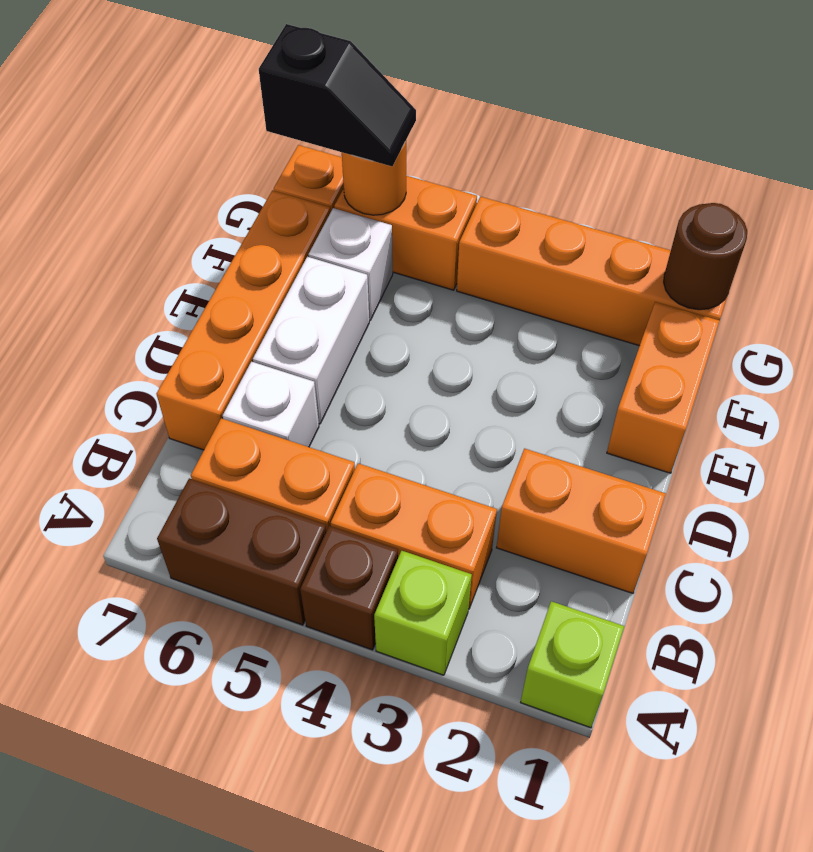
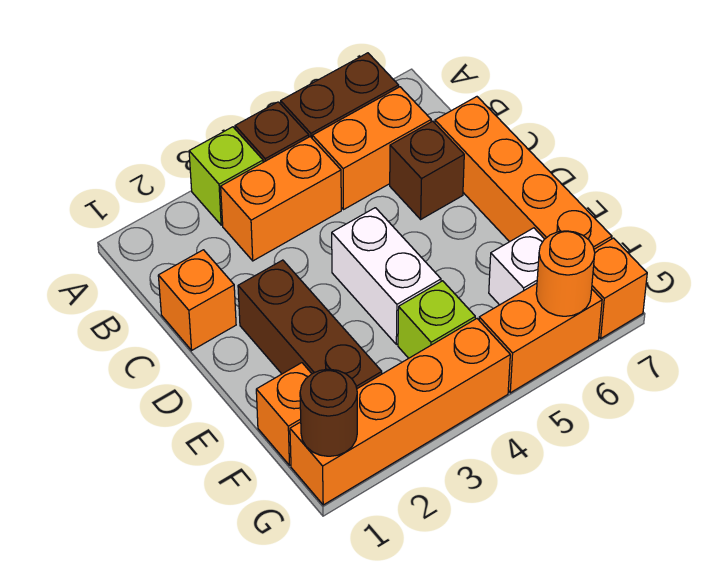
lime brick A1 level 1 -> lime brick F4 level 1
orange brick C1:C2 level 1 -> orange brick C1 level 1
white brick C6 level 1 -> brown brick C6 level 1
none -> brown brick D2:F2 level 1
white brick D6:E6 level 1 -> white brick D4:E4 level 1
orange brick E1:F1 level 1 -> orange brick F1 level 1
black slope G6:G7 level 3 top 7 -> none

